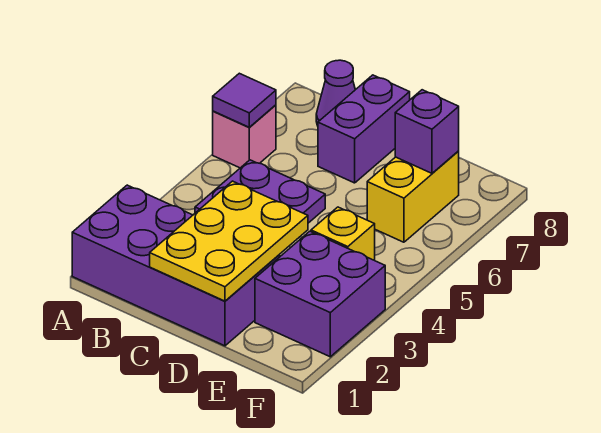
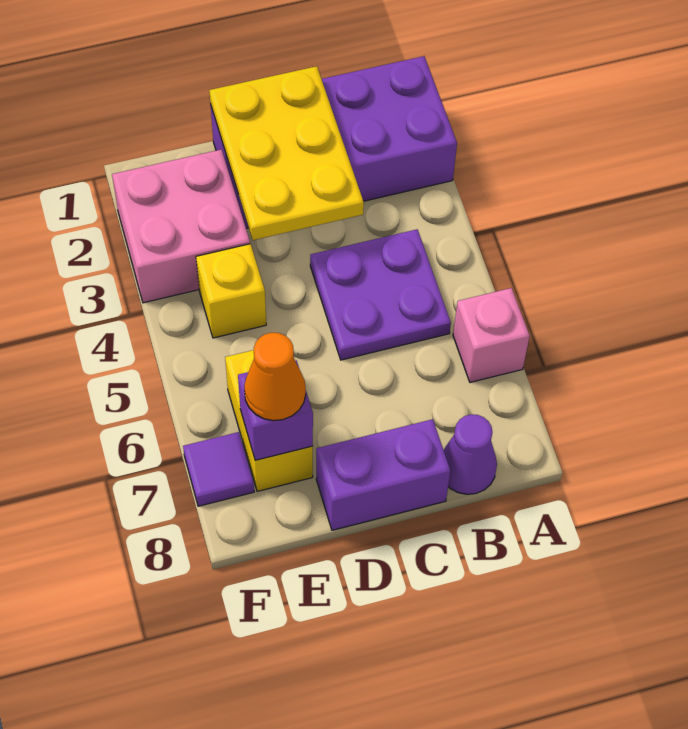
purple tile A6 level 2 -> purple tile F7 level 1
purple brick C7:C8 level 1 -> purple brick C8:D8 level 1
purple brick E2:F3 level 1 -> pink brick E2:F3 level 1
none -> orange cone E7 level 3

